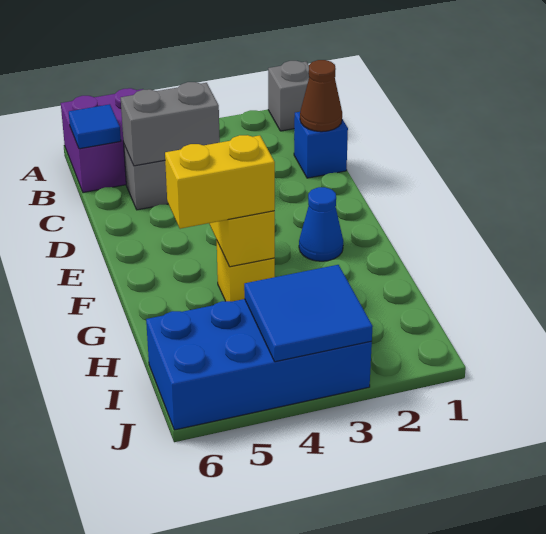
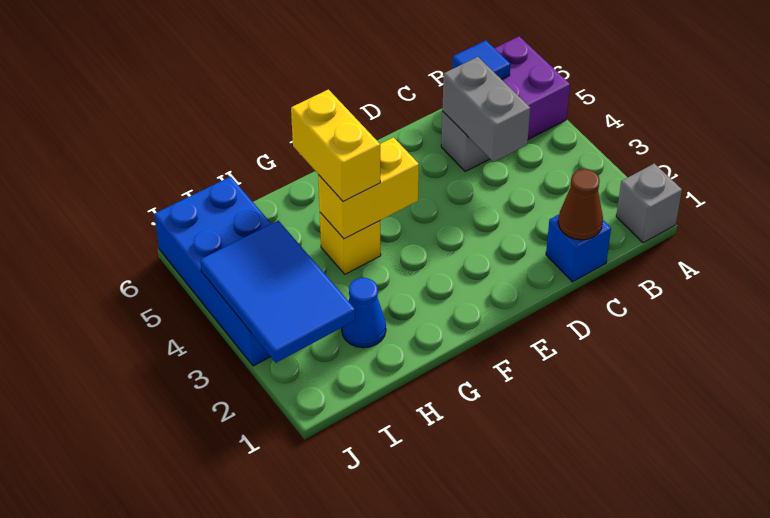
blue cone F2 level 1 -> blue cone H2 level 1
blue tile I3:J4 level 2 -> blue tile I2:J4 level 2

